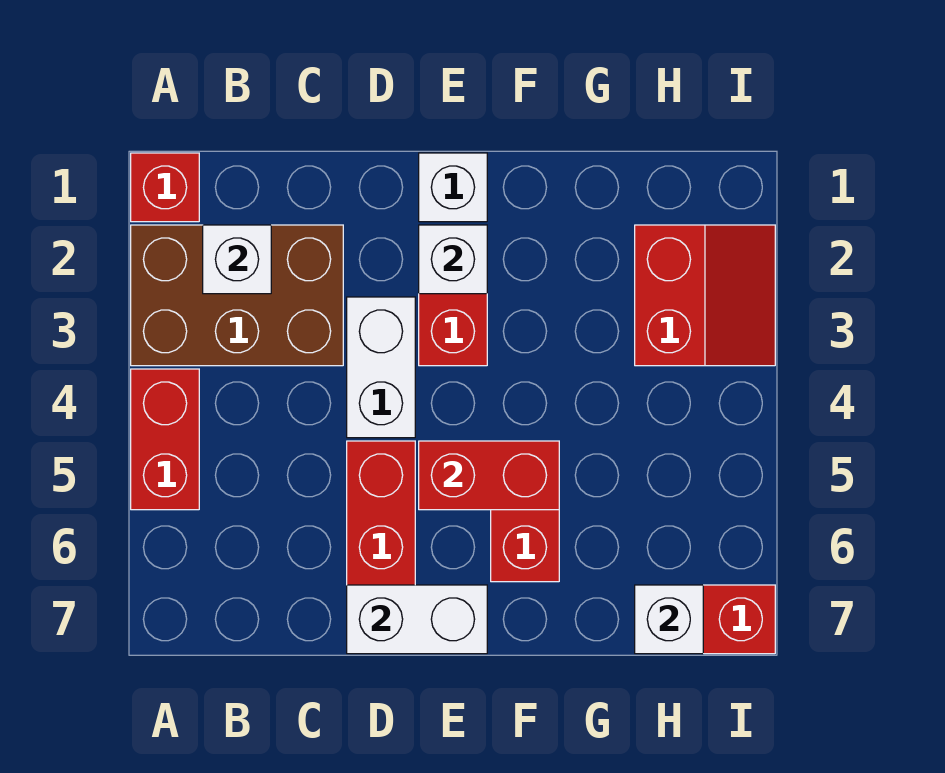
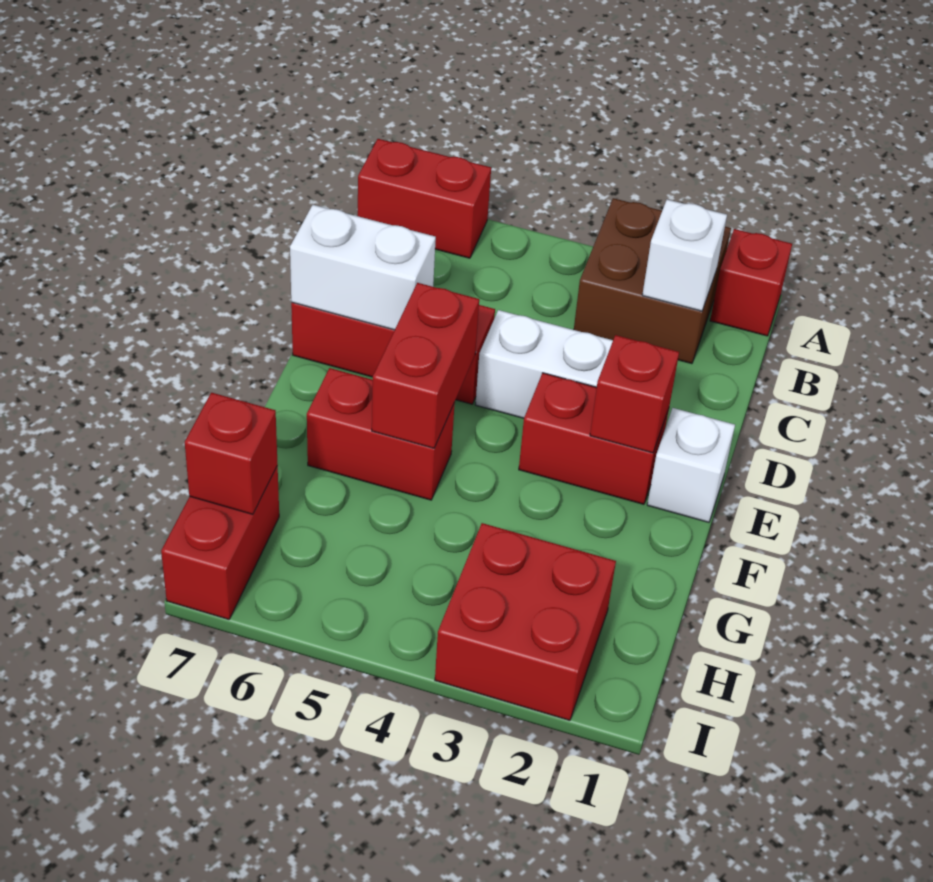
brown brick A2:C3 level 1 -> brown brick A2:B3 level 1
red brick A4:A5 level 1 -> red brick A6:A7 level 1
white brick D7:E7 level 2 -> white brick D6:D7 level 2
white brick E2 level 2 -> red brick E2 level 2
red slope H2:I3 level 1 top H -> red brick H2:I3 level 1
white brick H7 level 2 -> red brick H7 level 2

